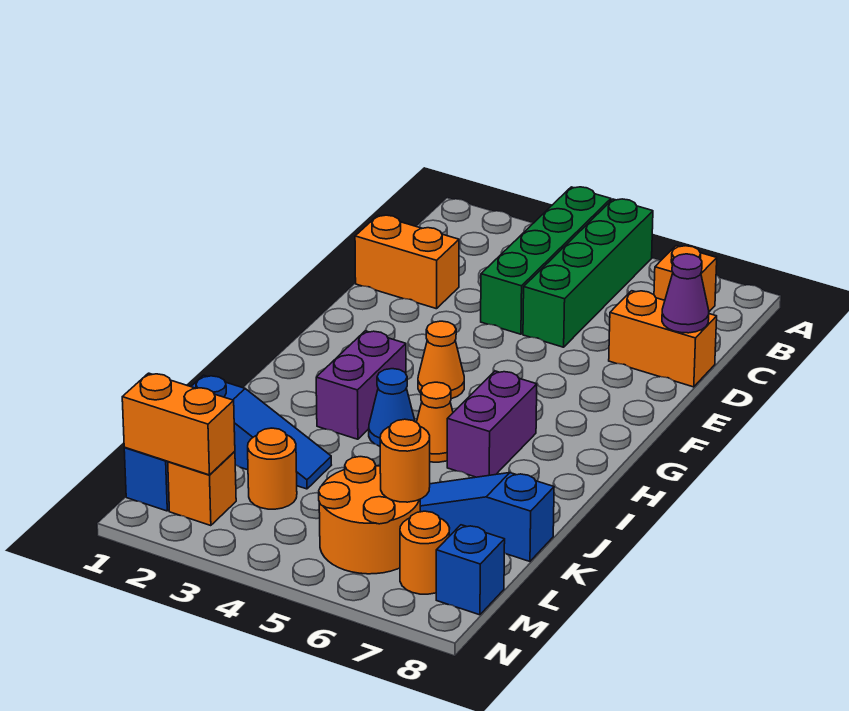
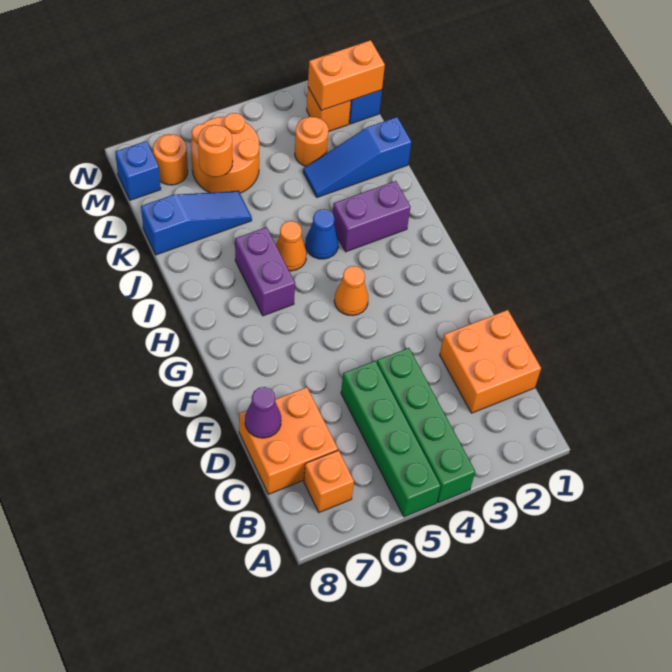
orange brick D1:D2 level 1 -> orange brick C1:D2 level 1
orange brick D7:D8 level 1 -> orange brick C7:D8 level 1
purple brick H3:I3 level 1 -> purple brick I2:I3 level 1

